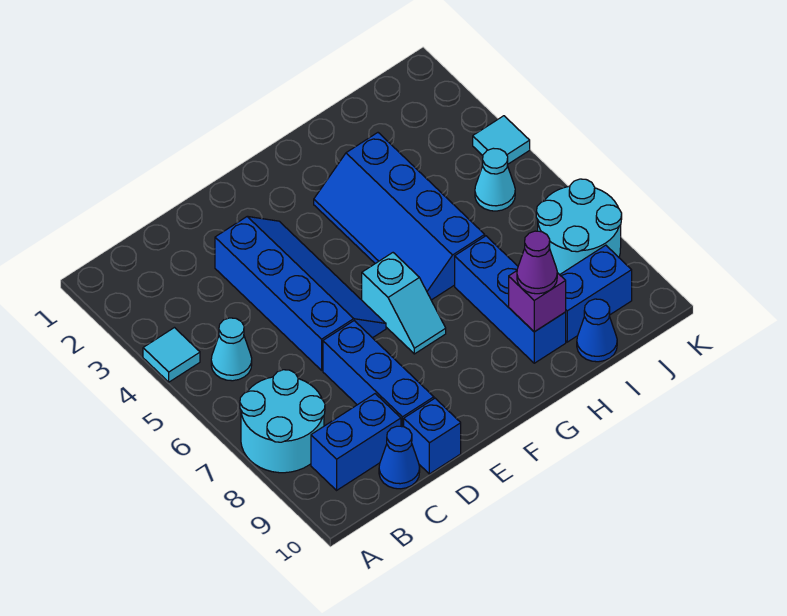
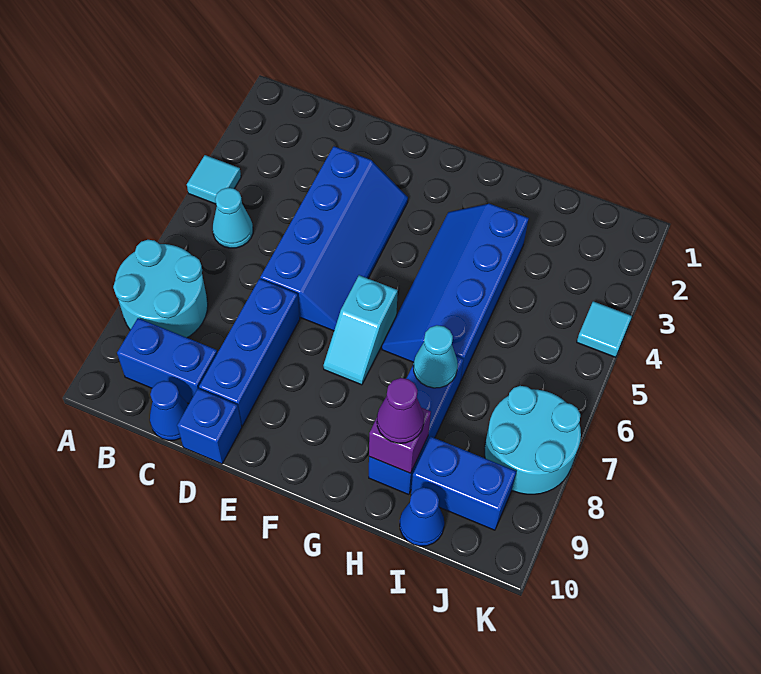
cyan cone J5 level 1 -> cyan cone H7 level 2

